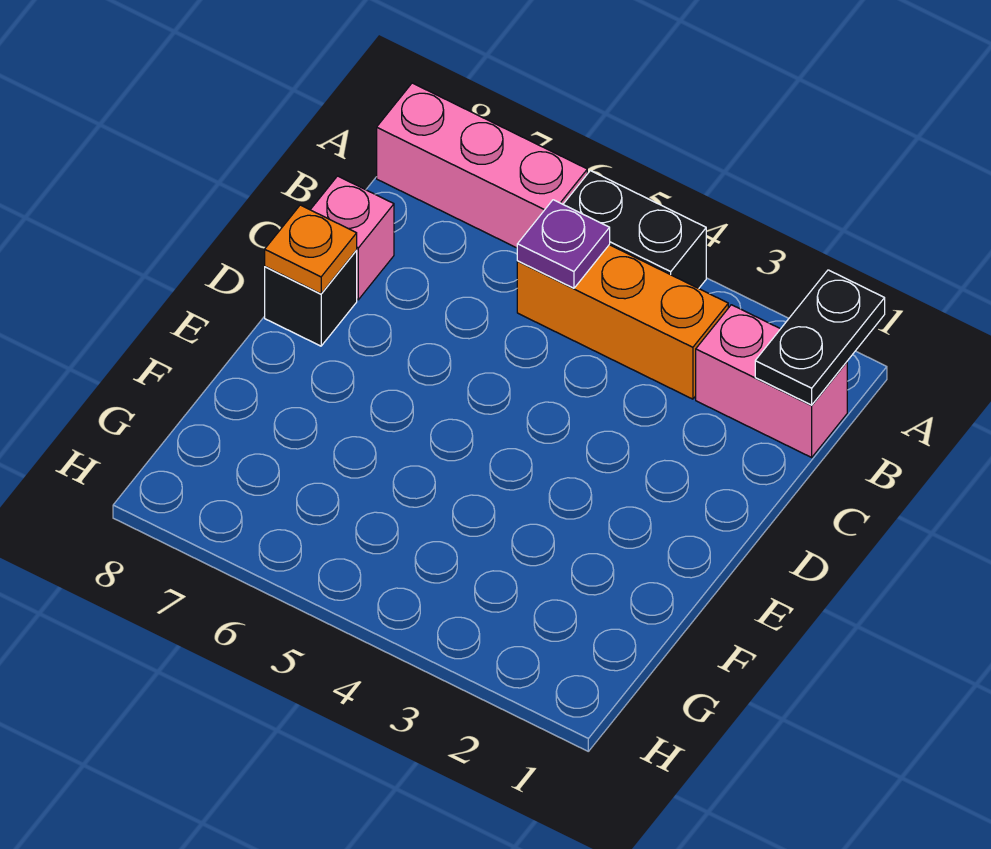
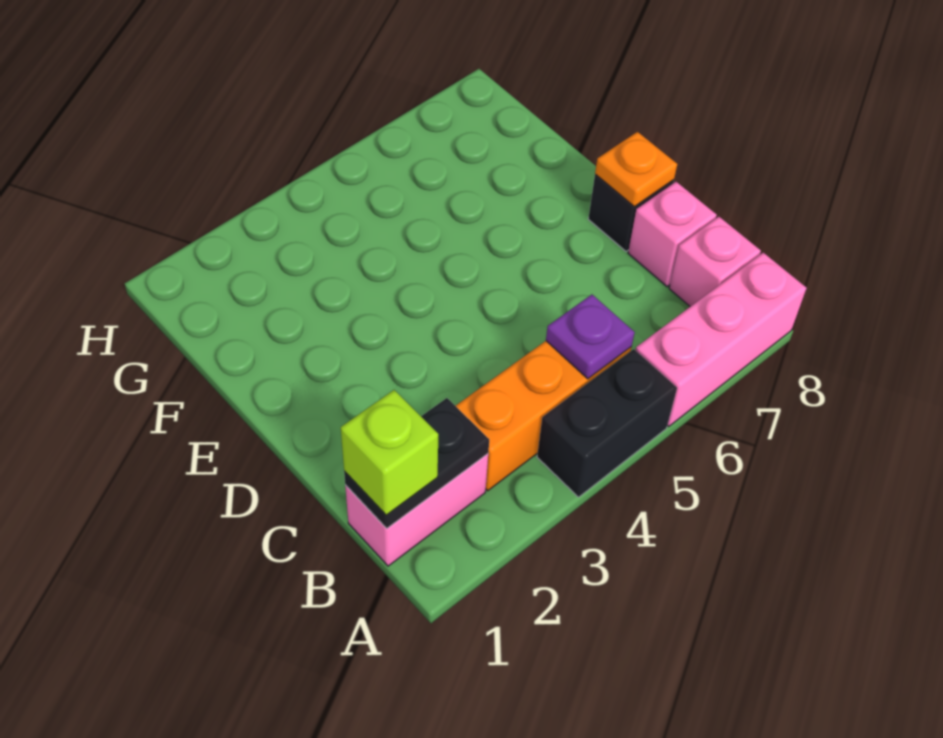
black plate A1:B1 level 2 -> black plate B1:B2 level 2
none -> lime brick B1 level 3
none -> pink brick B8 level 1

